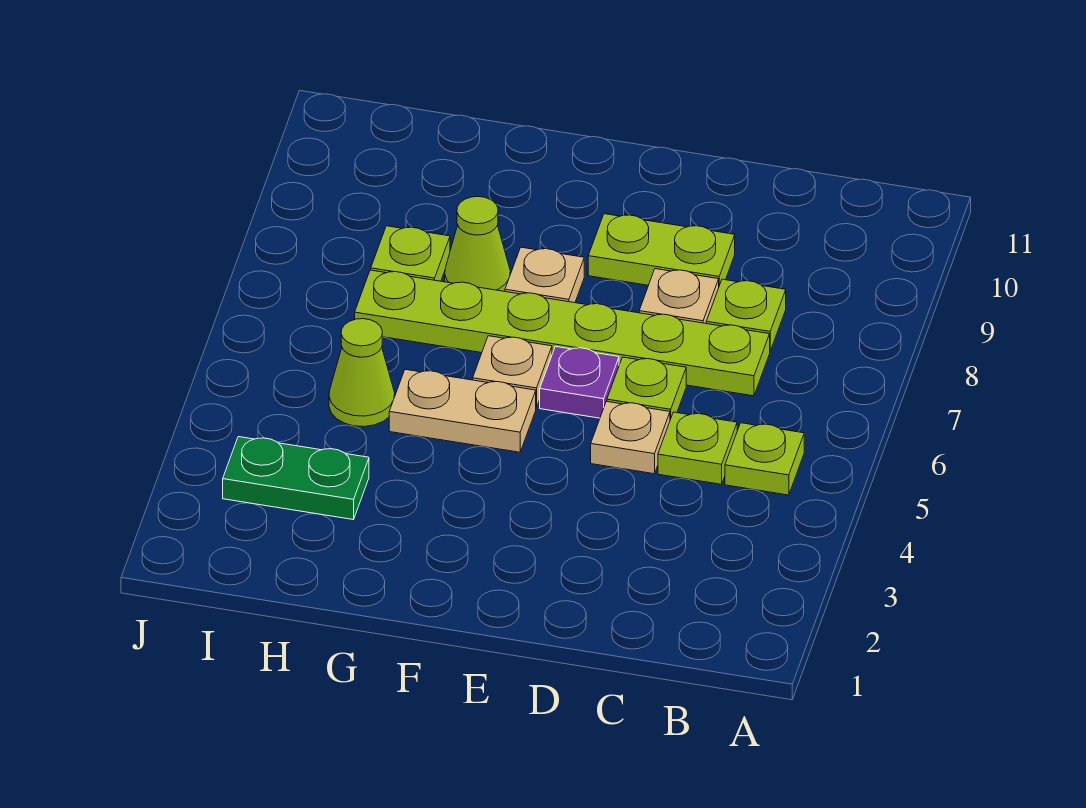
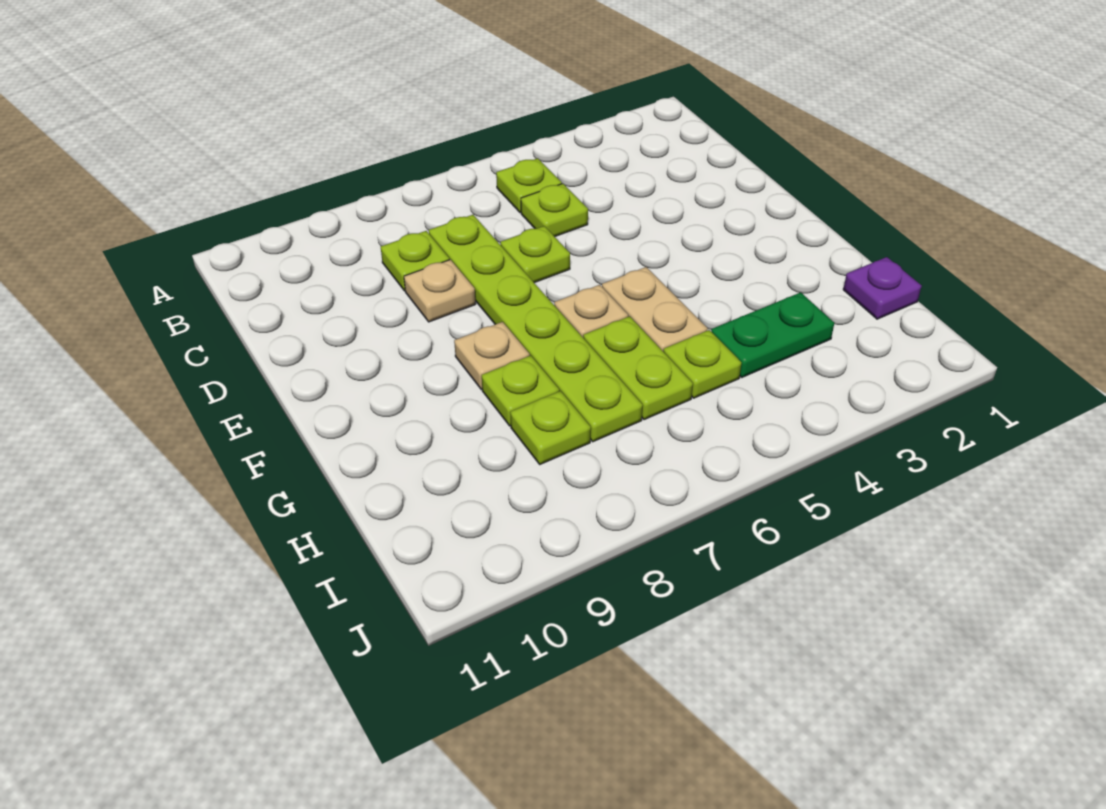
tan plate D5 level 1 -> none
lime plate D9:E9 level 1 -> lime plate G6:H6 level 1
purple plate E6 level 1 -> purple plate H1 level 1
lime cone G8 level 1 -> lime plate G8 level 1
green plate H3:I3 level 1 -> green plate H3:H4 level 1
lime cone H5 level 1 -> lime plate H5 level 1

